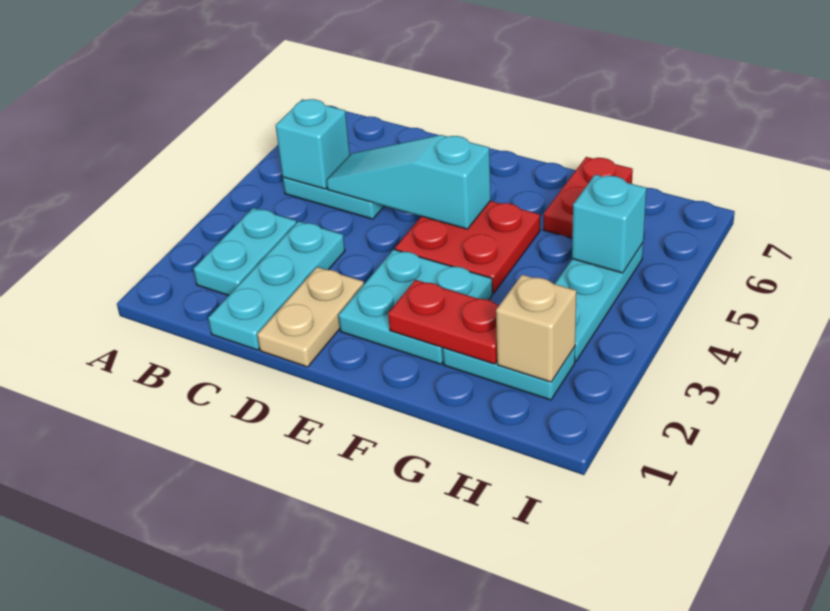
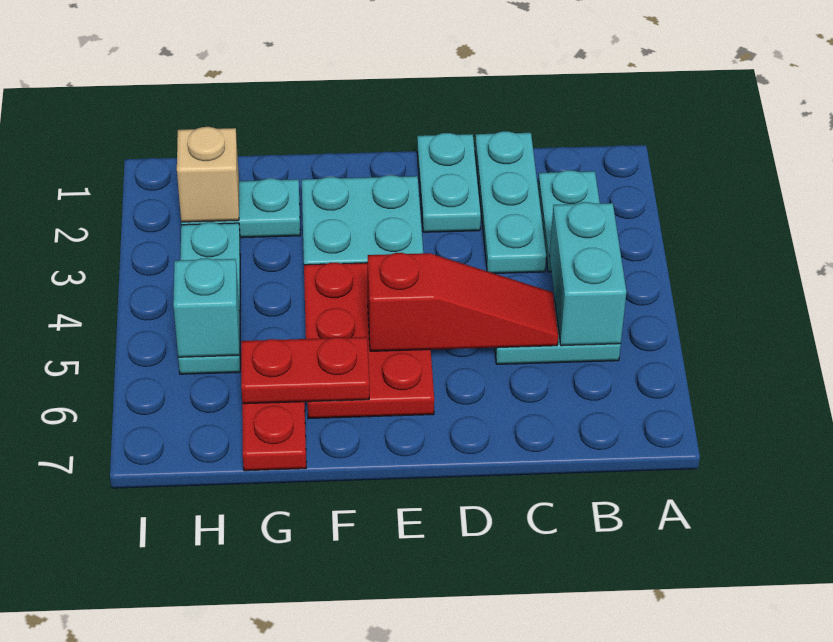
cyan brick B5 level 2 -> cyan brick B4:B5 level 2
cyan slope C5:E5 level 2 top E -> red slope C5:E5 level 2 top E
tan plate D1:D2 level 1 -> cyan plate D1:D2 level 1
red plate E4:F5 level 1 -> red plate E4:F6 level 1
red plate F2:G2 level 2 -> red plate F6:G6 level 2

